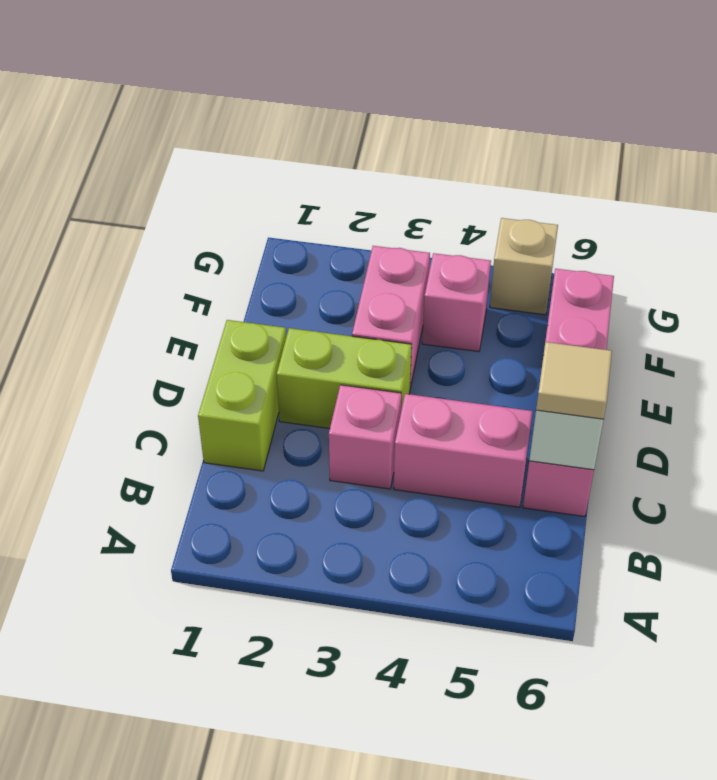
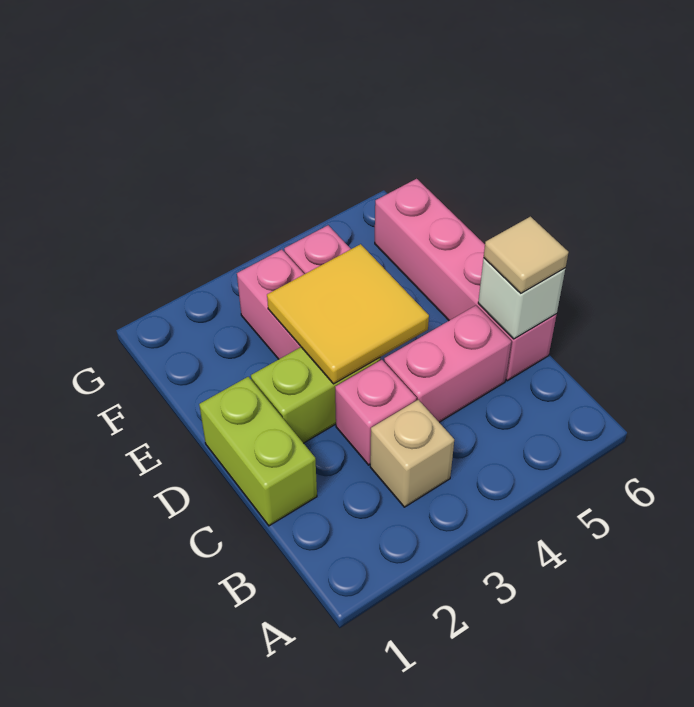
none -> yellow tile D3:E4 level 2
tan brick G5 level 1 -> tan brick B3 level 1

